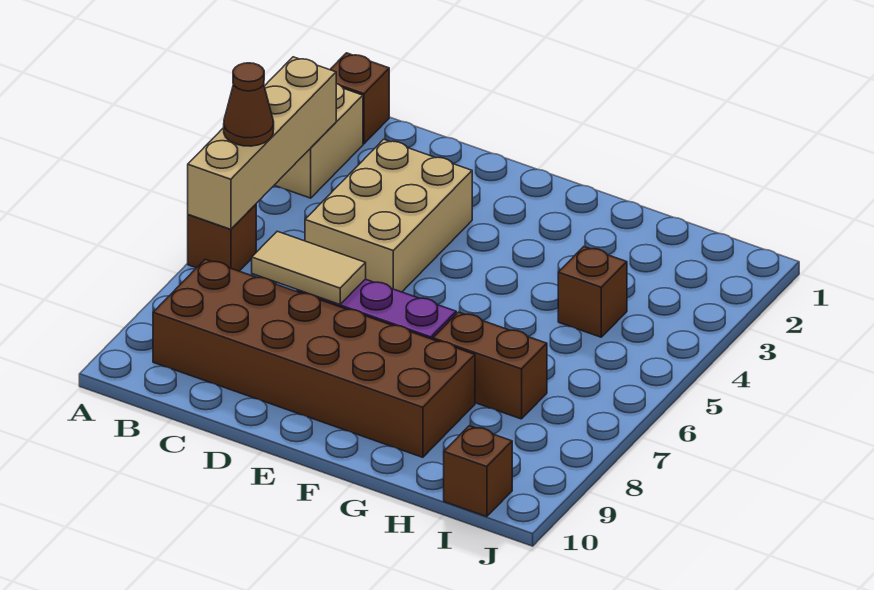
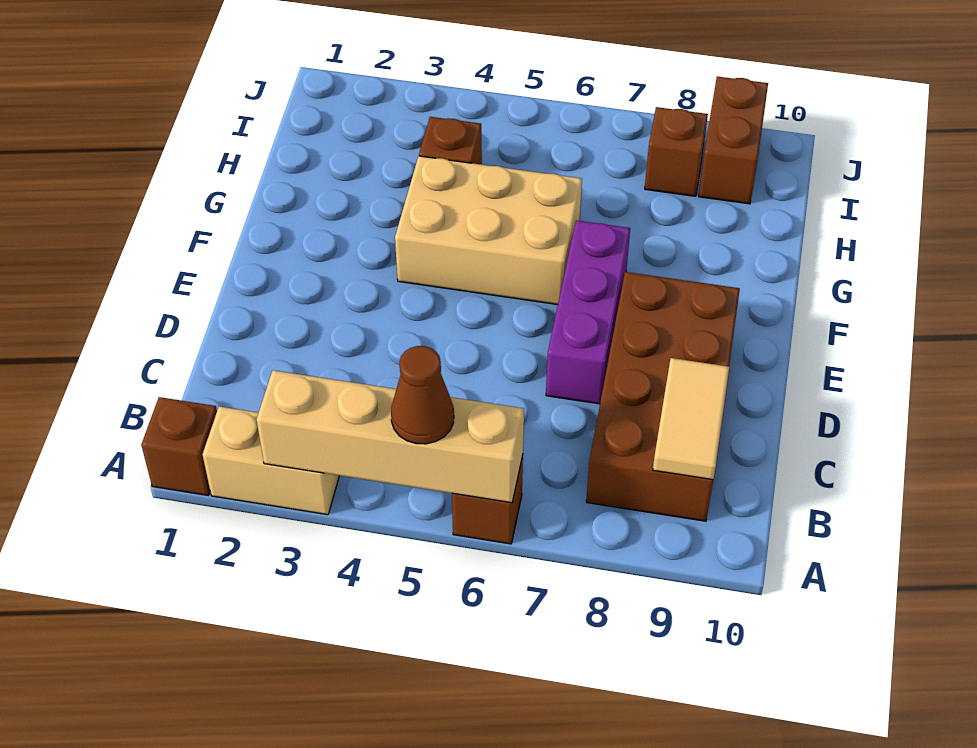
brown brick B8:G9 level 1 -> brown brick B8:E9 level 1
tan brick C3:D5 level 1 -> tan brick F4:G6 level 1
tan tile C7:D7 level 2 -> tan tile B9:C9 level 2
brown brick G7:H7 level 1 -> brown brick I9:J9 level 1
brown brick I10 level 1 -> brown brick I8 level 1

